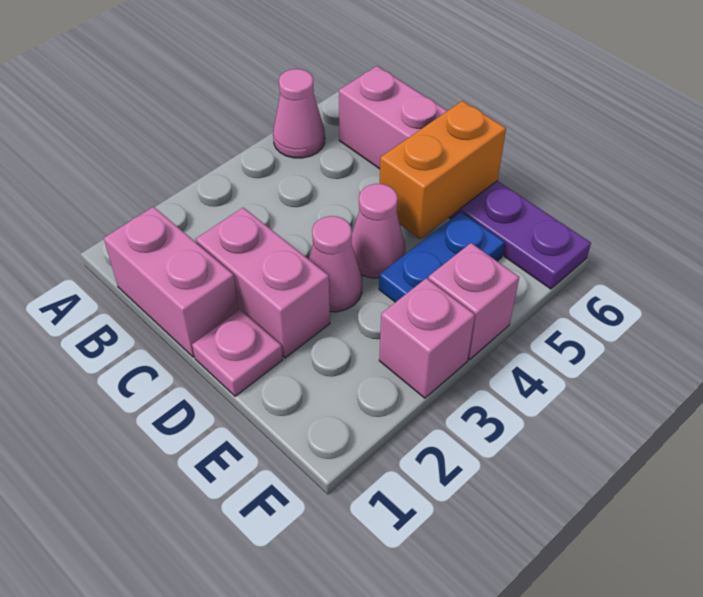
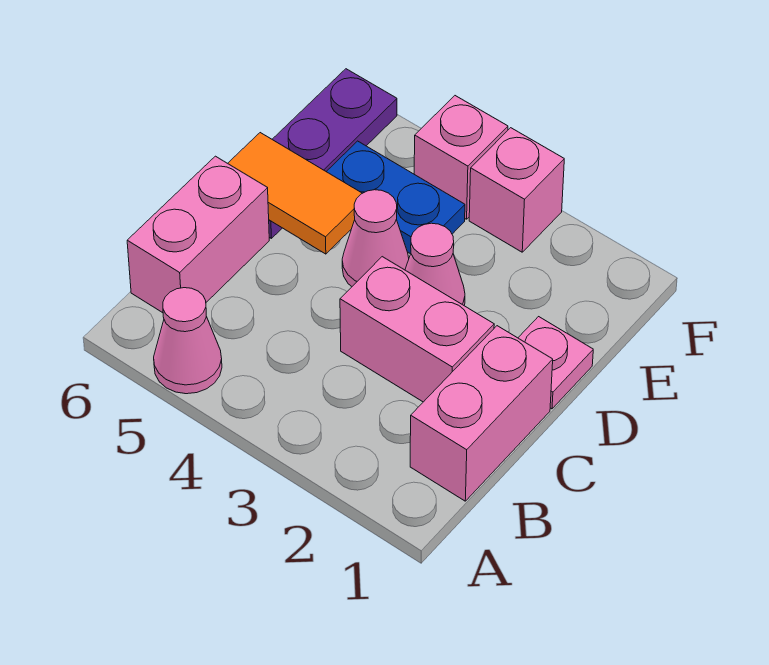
pink brick C2:D2 level 1 -> pink brick C2:C3 level 1
orange brick D5:D6 level 2 -> orange tile D5:D6 level 2

